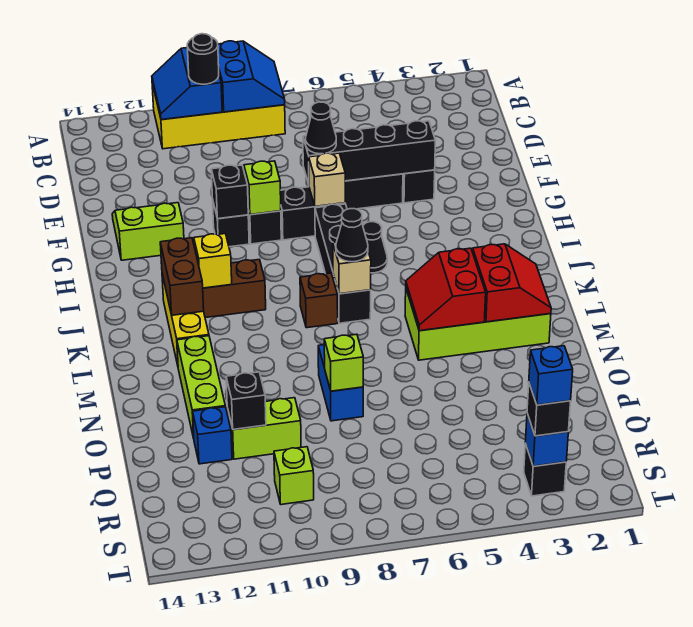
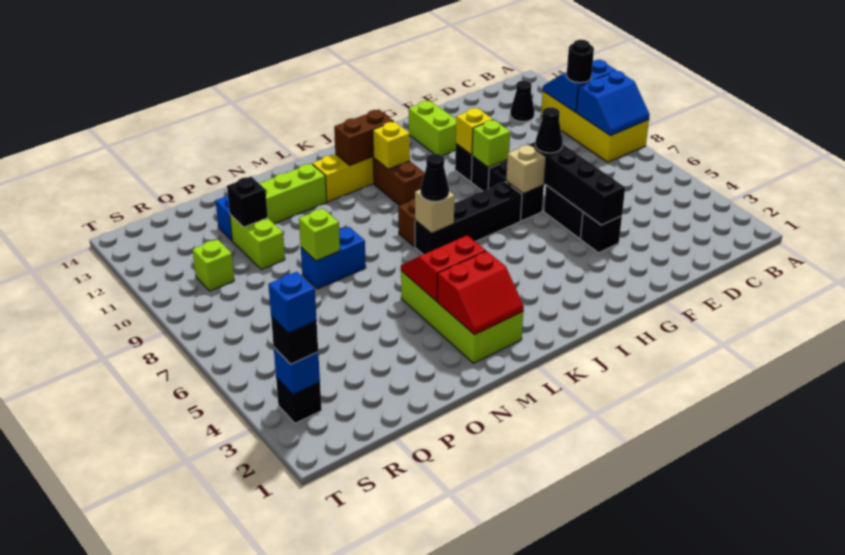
black brick G10 level 2 -> yellow brick G10 level 2
black cone I6 level 1 -> black cone C12 level 1

